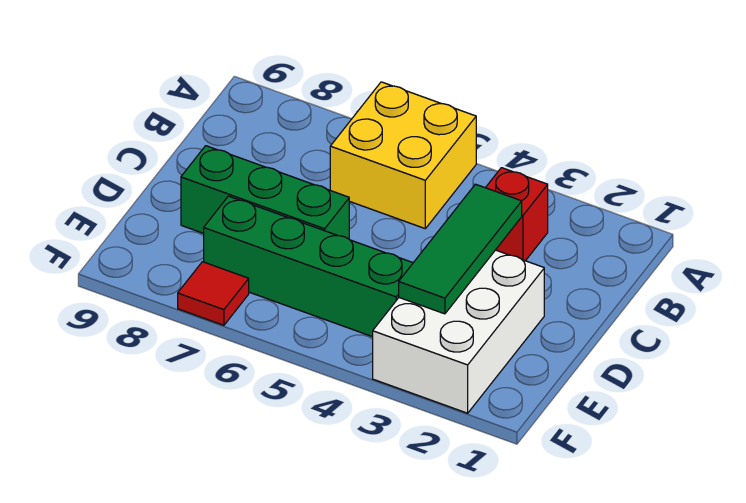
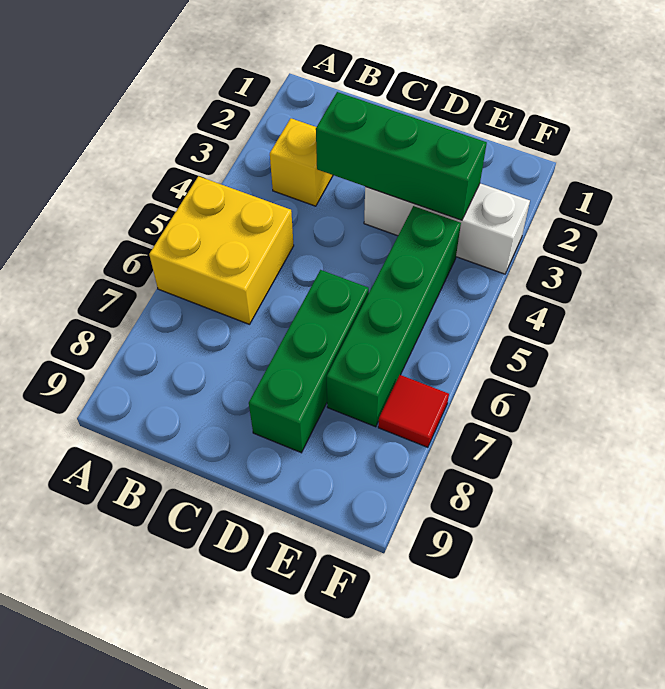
red brick B3 level 1 -> yellow brick B3 level 1
green tile C3:E3 level 2 -> green brick C3:E3 level 2
white brick D2:F3 level 1 -> white brick D3:F3 level 1

